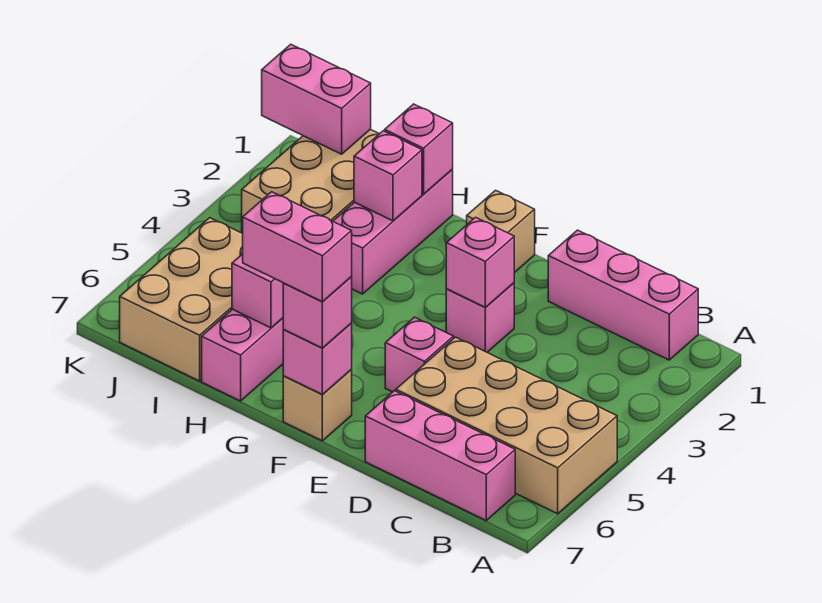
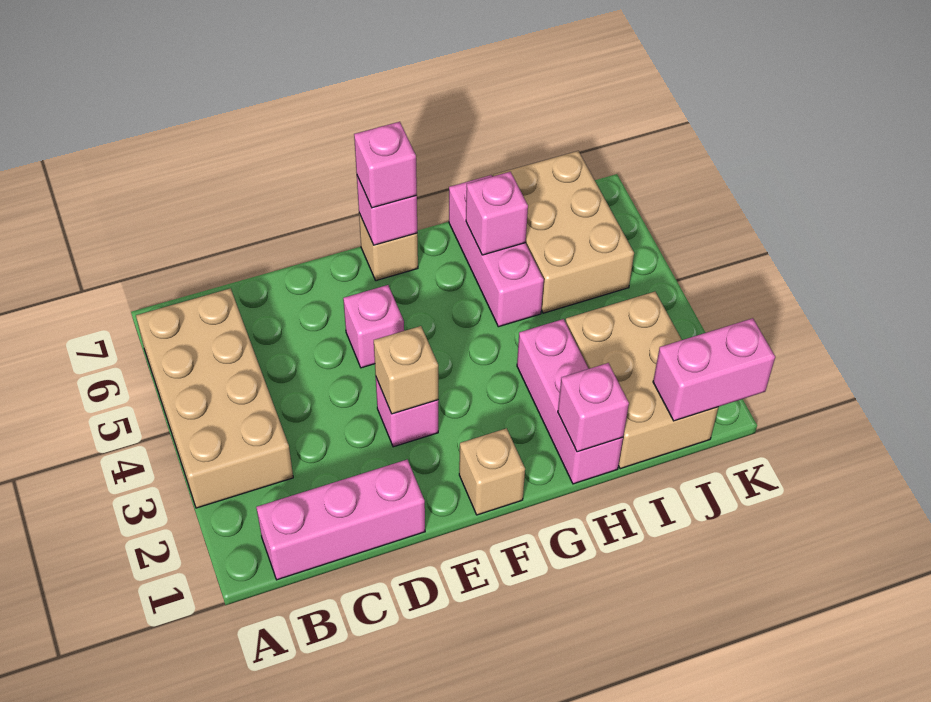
tan brick A5:D6 level 1 -> tan brick A3:B6 level 1
pink brick B7:D7 level 1 -> none
pink brick E3 level 2 -> tan brick E3 level 2
pink brick F7:G7 level 4 -> none
pink brick H2 level 2 -> none

